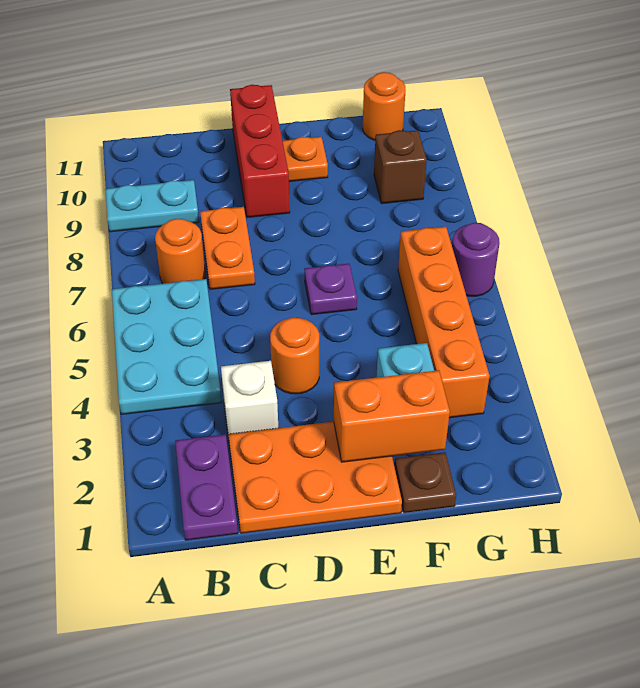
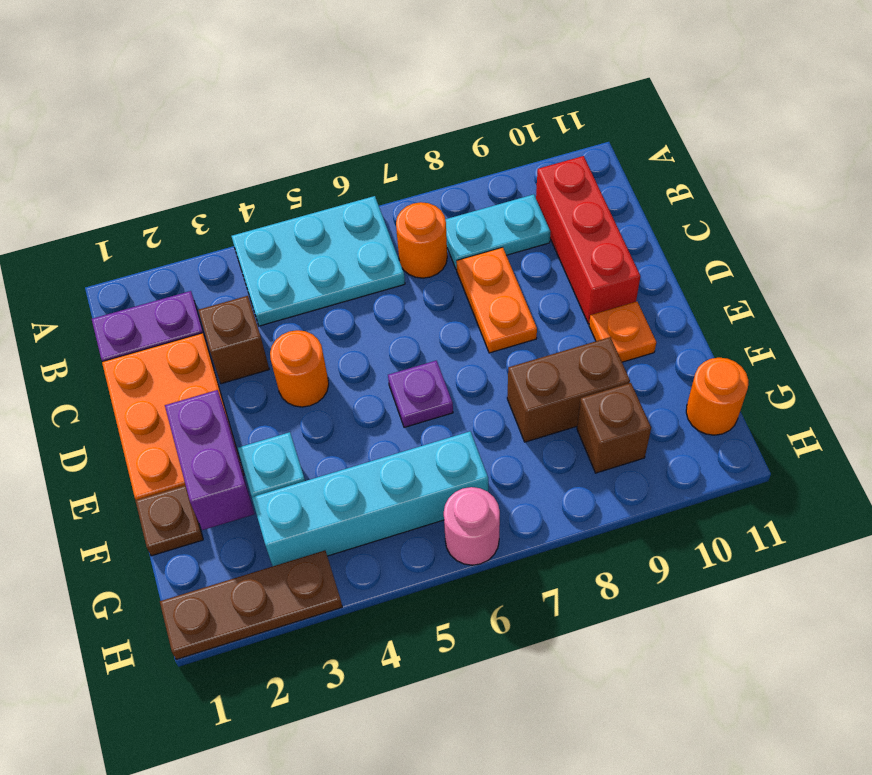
cyan plate A9:B9 level 1 -> cyan plate B8:B9 level 1
white brick C3 level 1 -> brown brick C3 level 1
orange plate C7:C8 level 1 -> orange plate C8:D8 level 1
red brick D9:D11 level 1 -> red brick B10:D10 level 1
orange brick E2:F2 level 2 -> purple brick E2:F2 level 2
none -> brown brick F8:F9 level 1
orange brick G3:G6 level 1 -> cyan brick G3:G6 level 1
none -> brown plate H1:H3 level 1
purple round brick H6 level 1 -> pink round brick H6 level 1

